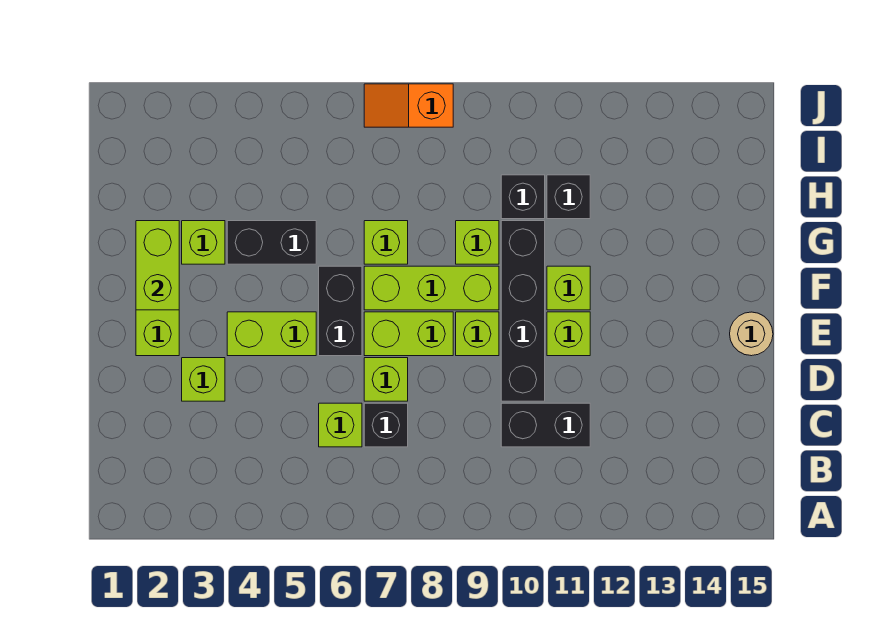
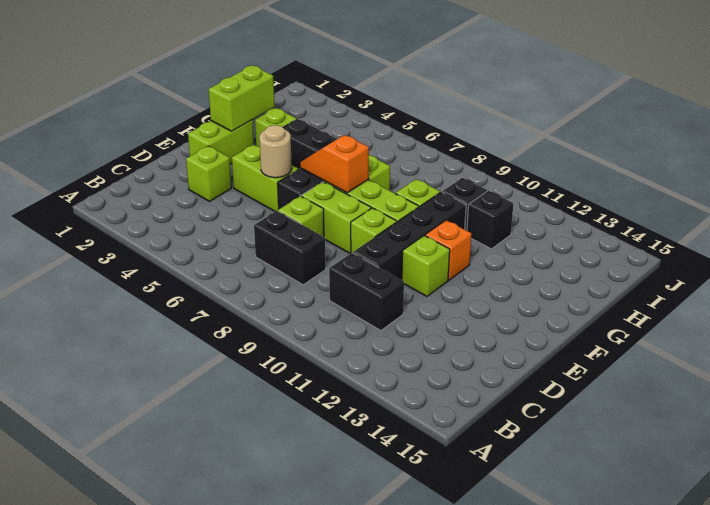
lime brick C6 level 1 -> none
black brick C7 level 1 -> black brick C7:C8 level 1
tan round brick E15 level 1 -> tan round brick E5 level 2
lime brick F11 level 1 -> orange brick F11 level 1
orange slope J7:J8 level 1 top 8 -> orange slope F6:F7 level 2 top 7

